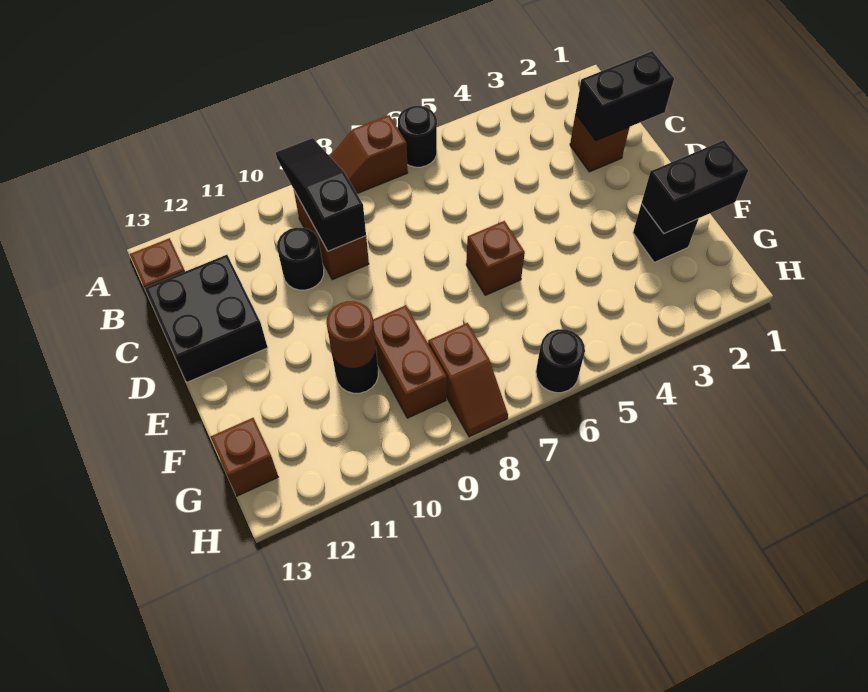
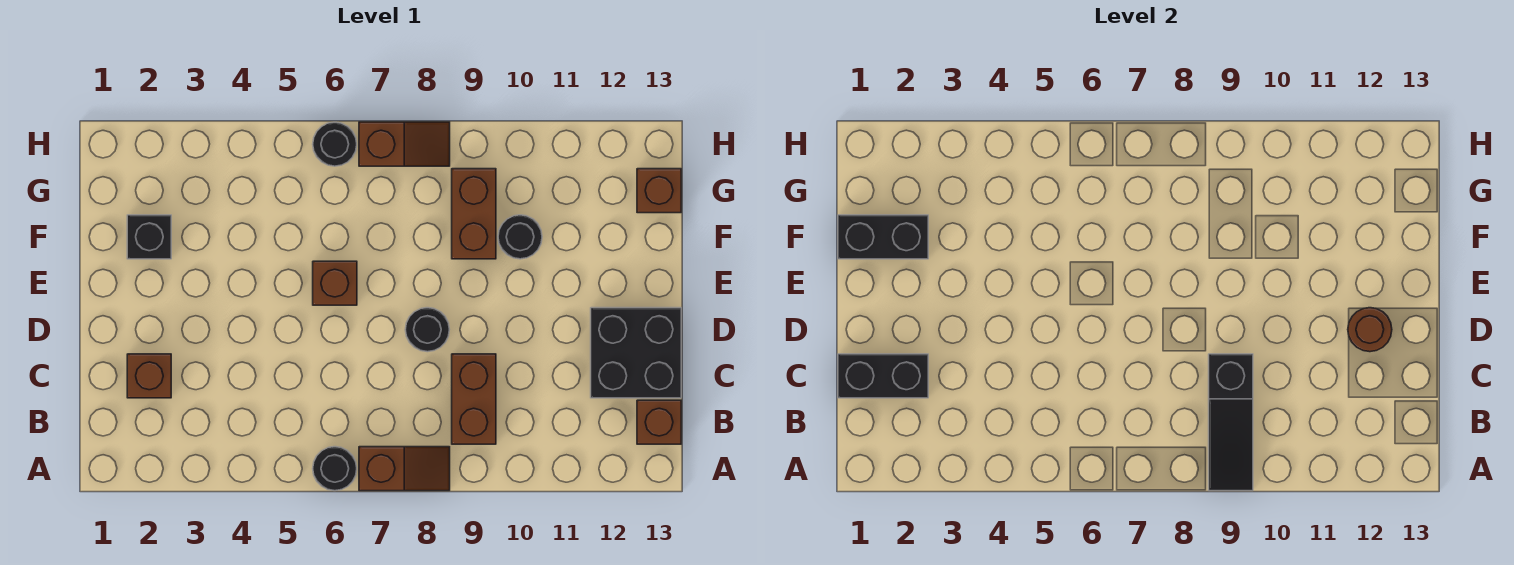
black round brick C10 level 1 -> black round brick D8 level 1
brown round brick F10 level 2 -> brown round brick D12 level 2
brown slope G8:H8 level 1 top G -> brown slope H7:H8 level 1 top 7

